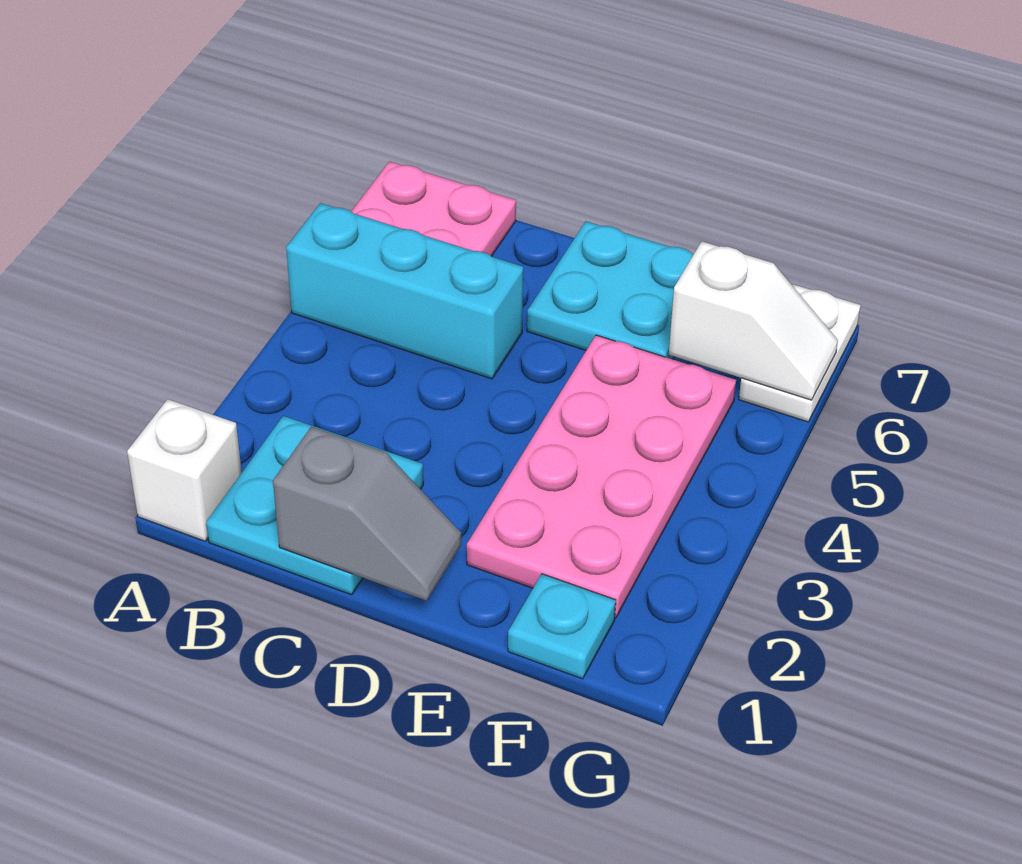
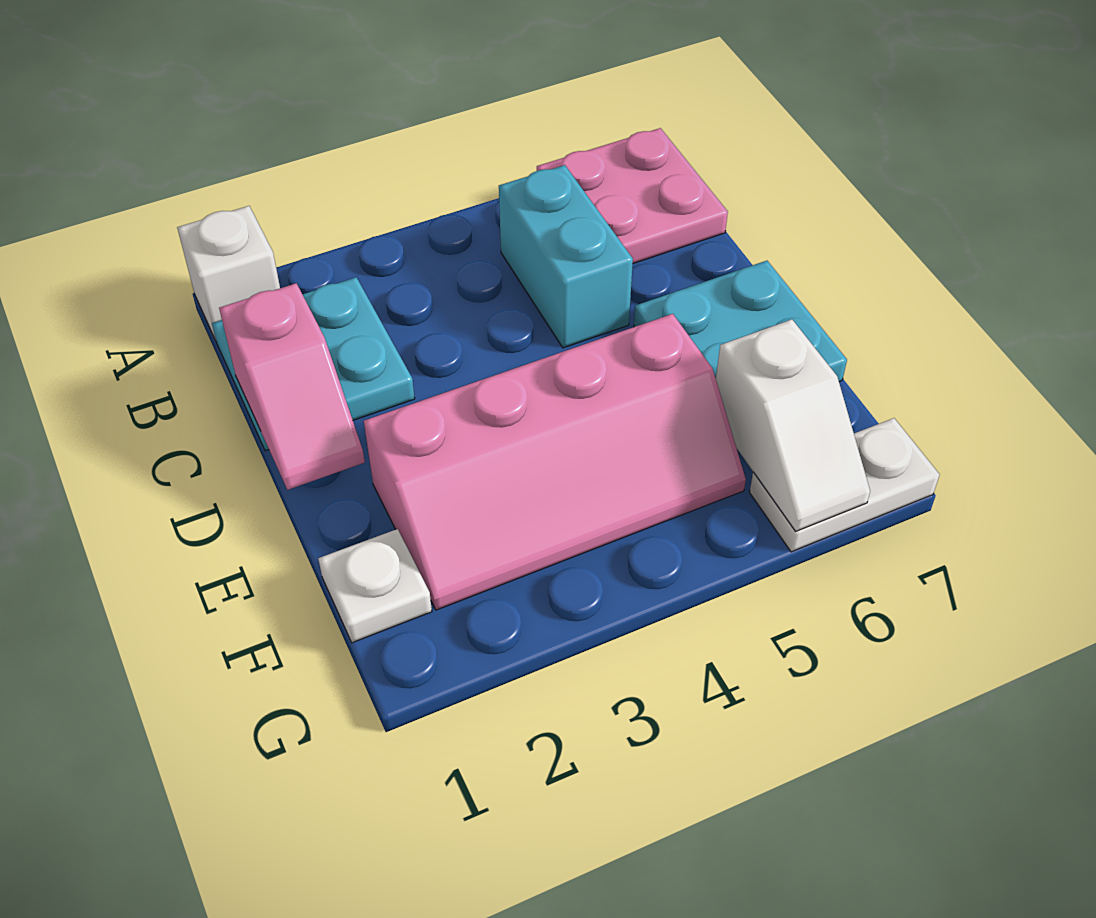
cyan brick A5:C5 level 1 -> cyan brick B5:C5 level 1
grey slope C1:D1 level 2 top C -> pink slope C1:D1 level 2 top C
pink plate E2:F5 level 1 -> pink slope E2:F5 level 1 top E
cyan plate F1 level 1 -> white plate F1 level 1

